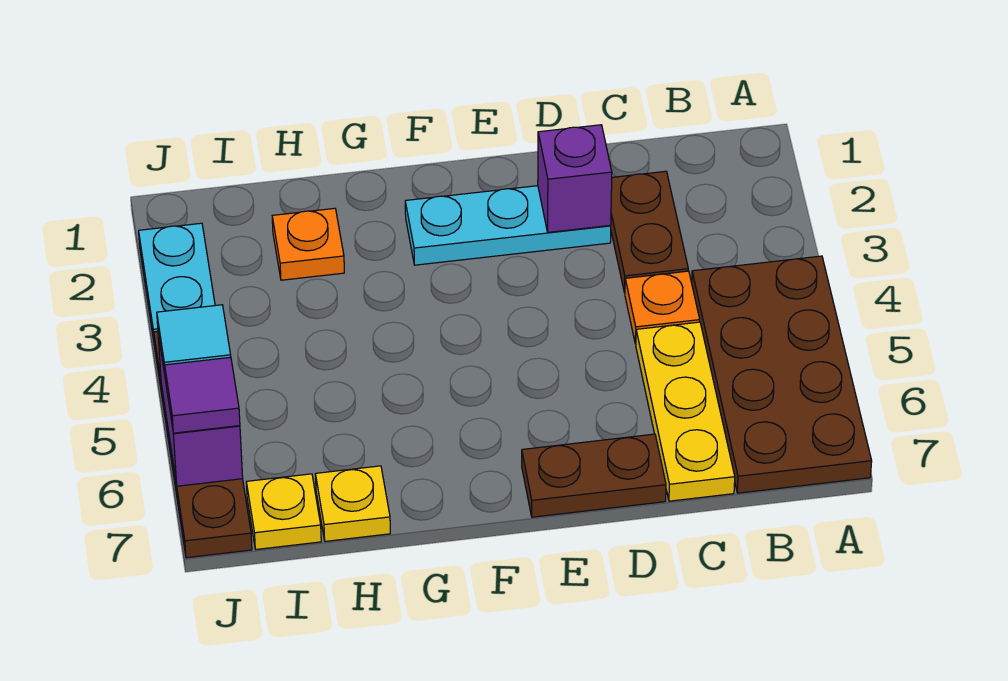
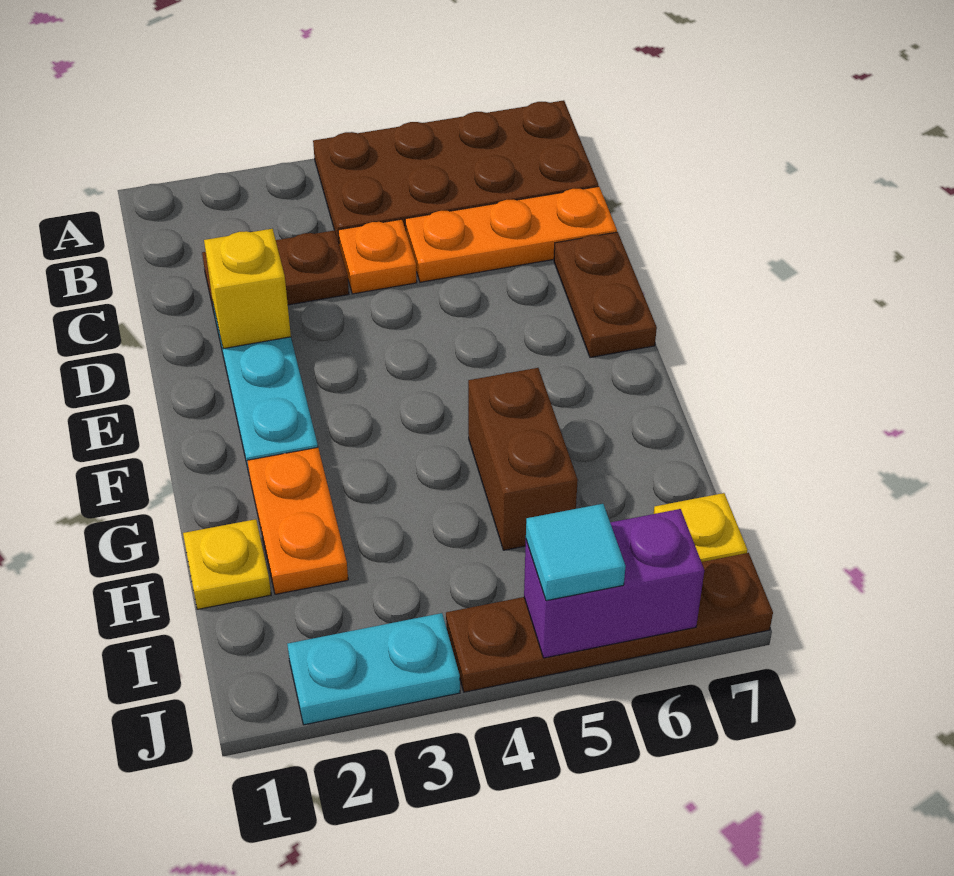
yellow plate C5:C7 level 1 -> orange plate C5:C7 level 1
purple brick D2 level 2 -> yellow brick D2 level 2
none -> brown brick G5:H5 level 1
orange plate H2 level 1 -> orange plate G2:H2 level 1
yellow plate H7 level 1 -> yellow plate H1 level 1
purple tile J6 level 3 -> none

